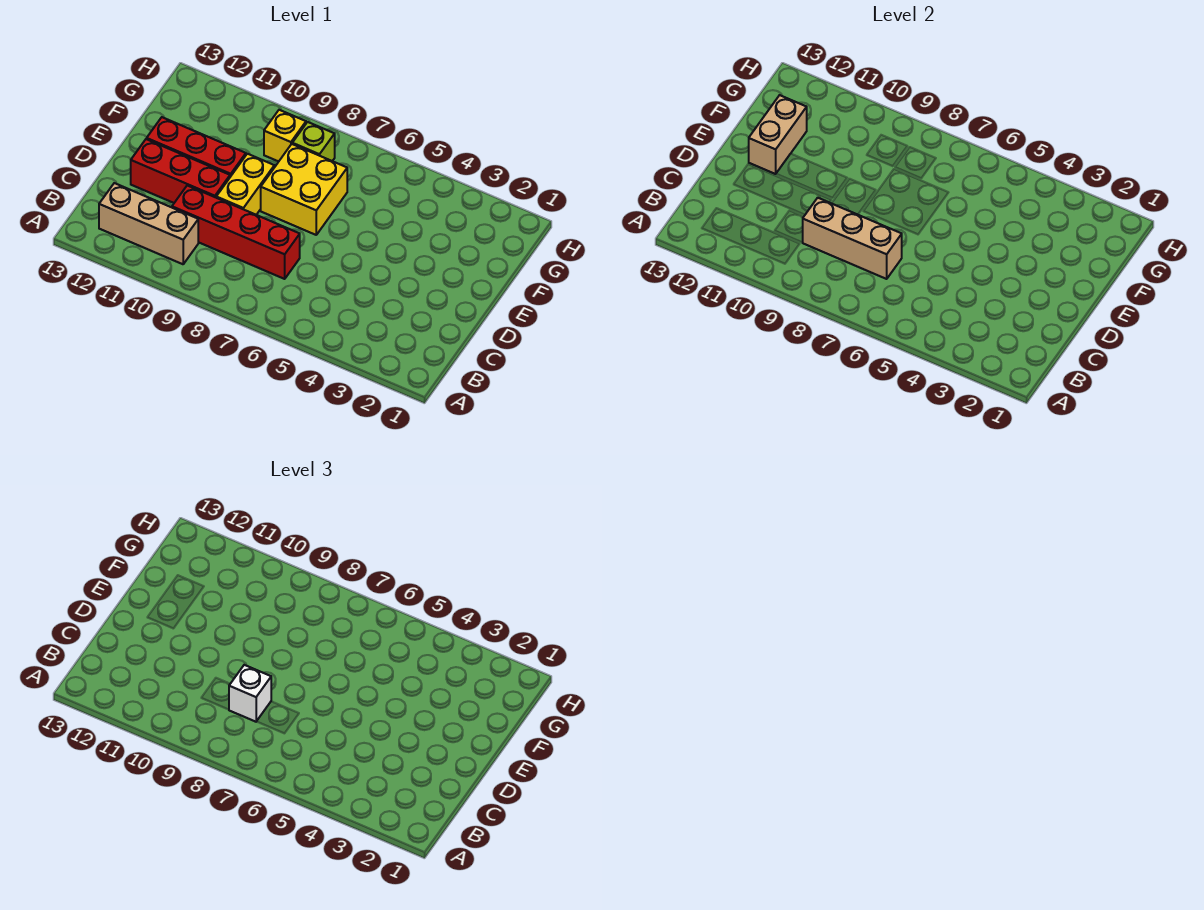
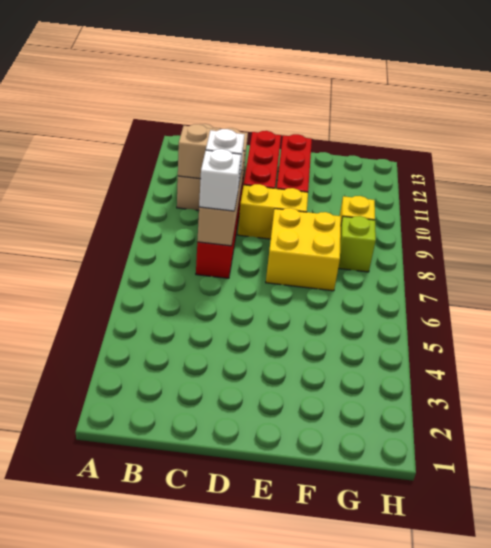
none -> white brick C7 level 3
tan brick E12:F12 level 2 -> tan brick B10:C10 level 2

